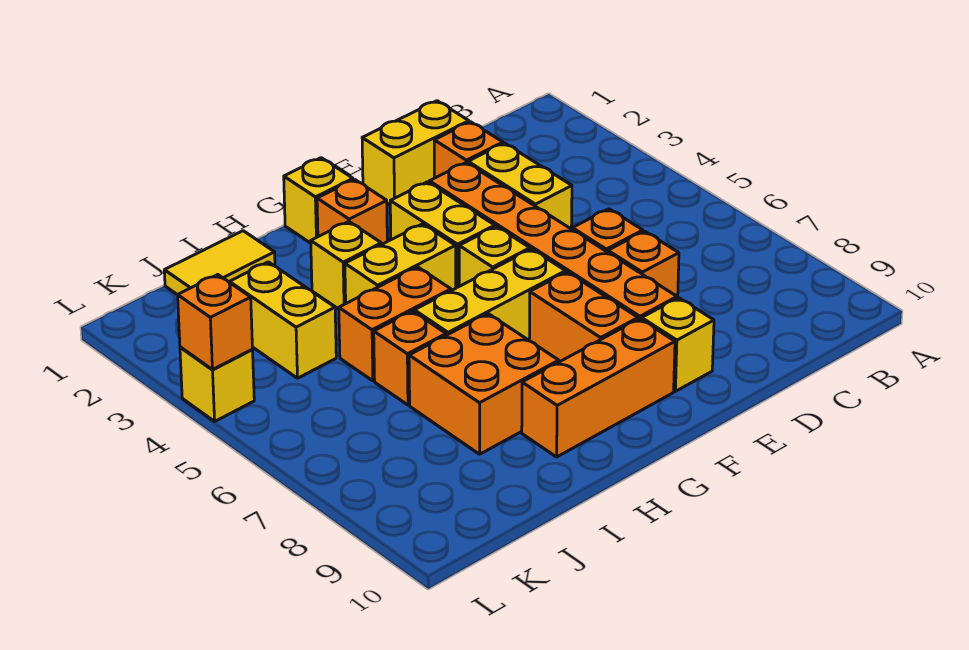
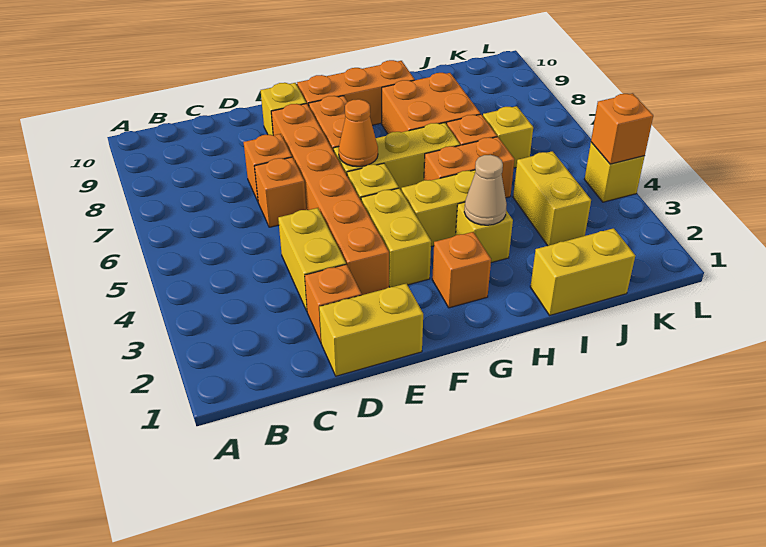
none -> orange cone F6 level 2
yellow brick G1 level 1 -> yellow brick J6 level 1
none -> tan cone H3 level 2
yellow tile I1:J1 level 1 -> yellow brick I1:J1 level 1

